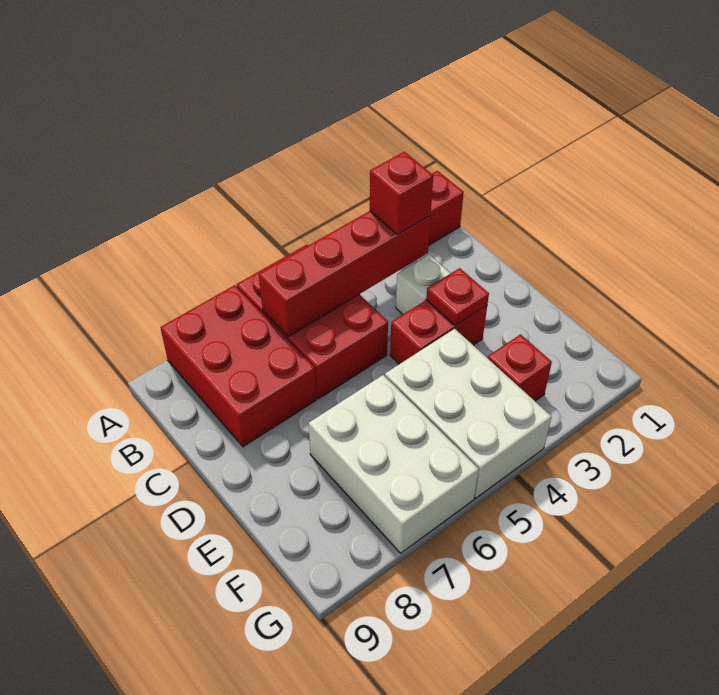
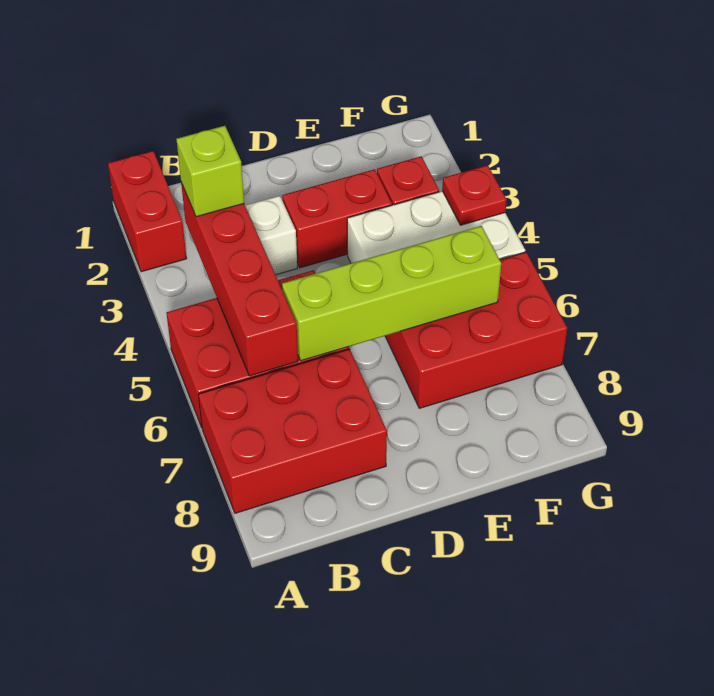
red brick B3 level 3 -> lime brick B3 level 3
none -> lime brick C6:F6 level 2
red brick D3:D4 level 1 -> red brick D3:E3 level 1
red plate D3 level 2 -> red plate G4 level 2
white brick E6:G7 level 1 -> red brick E6:G7 level 1

